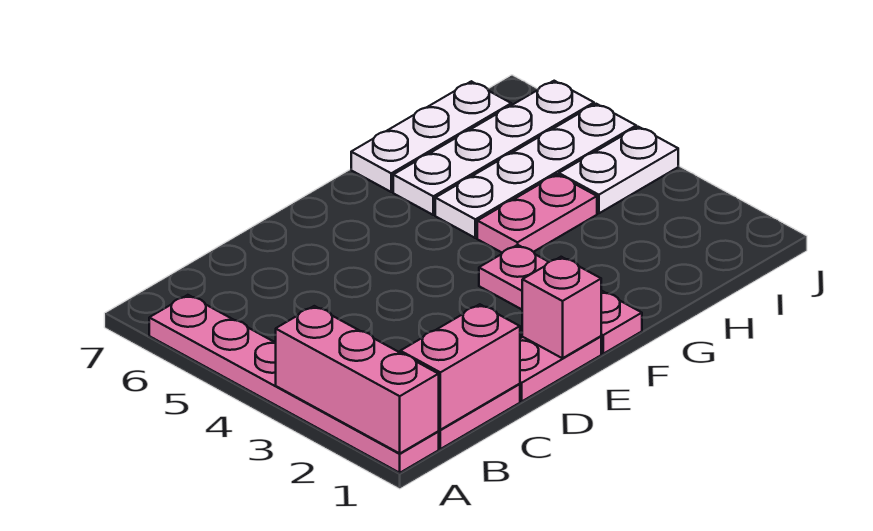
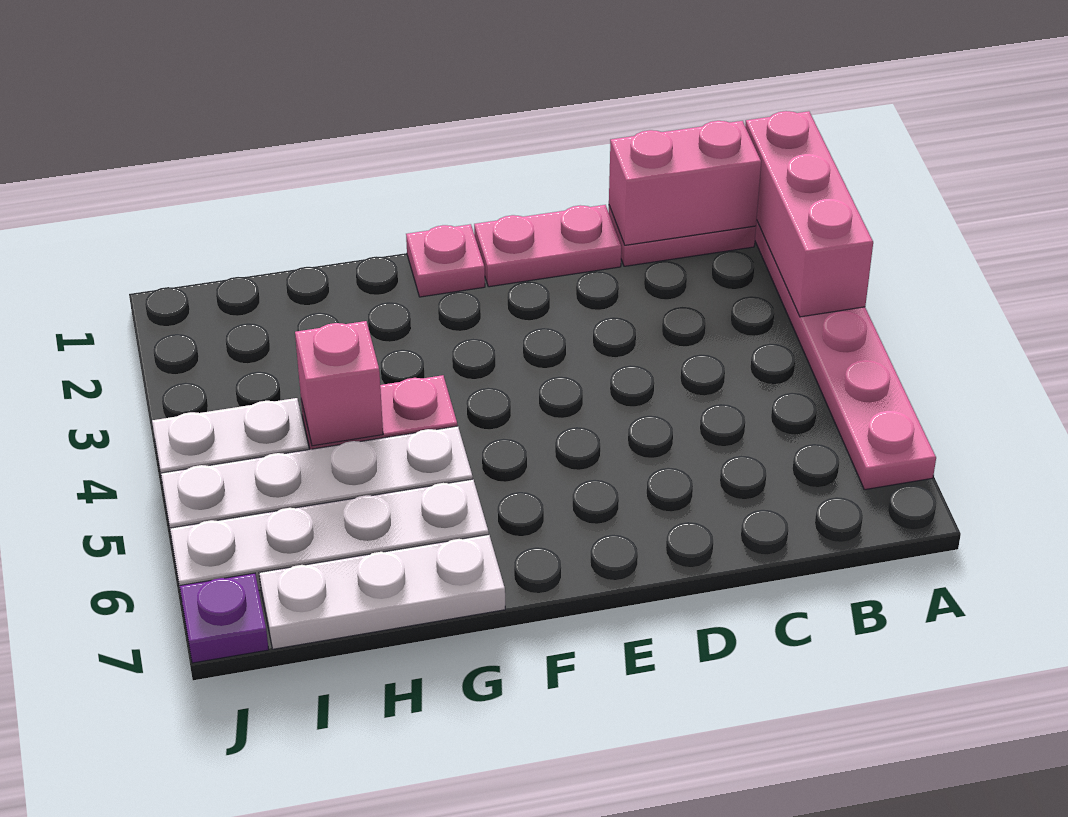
pink brick E1 level 2 -> pink brick H4 level 2
pink plate F1:F3 level 1 -> pink plate F1 level 1
none -> purple plate J7 level 1

